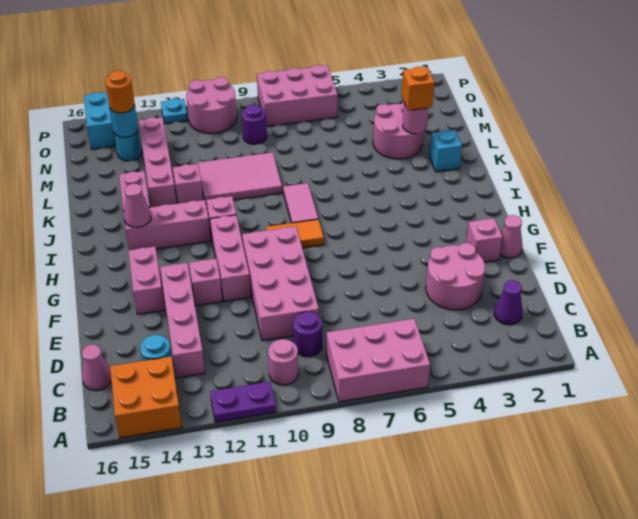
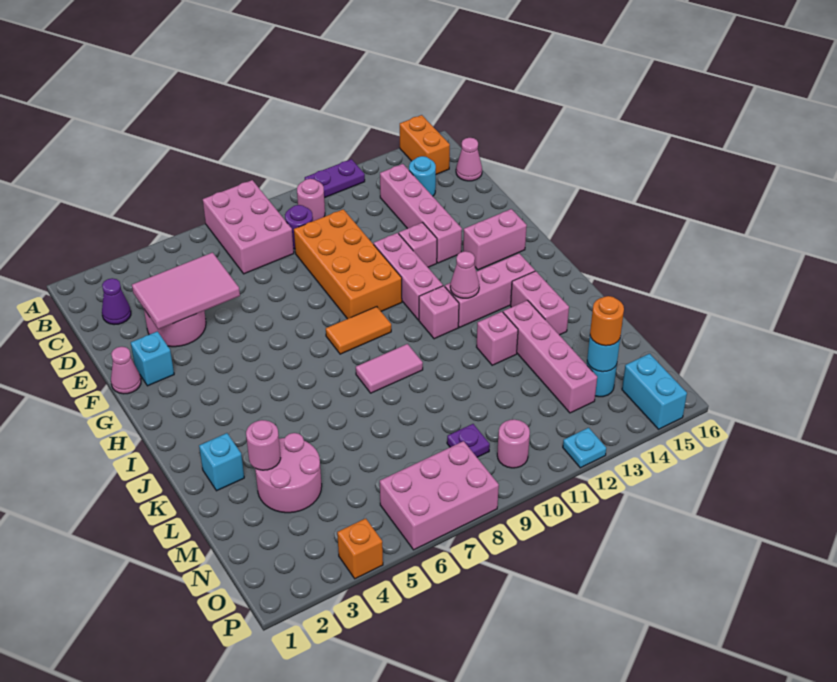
pink brick A6:B8 level 1 -> pink brick A7:C8 level 1
orange brick A14:B15 level 1 -> orange brick A15:B15 level 1
pink brick D9:G10 level 1 -> orange brick D9:G10 level 1
pink brick F2 level 1 -> cyan brick F2 level 1
pink brick F14:G14 level 1 -> pink brick G14:G15 level 1
pink tile I8:J8 level 1 -> pink tile J8:J9 level 1
pink cone I14 level 2 -> pink cone I12 level 2
pink tile K9:L11 level 1 -> pink tile D3:E5 level 2
orange brick L3 level 3 -> orange brick P4 level 1
purple round brick N9 level 1 -> purple plate N9 level 1
pink round brick O10:P11 level 1 -> pink round brick O10 level 1

